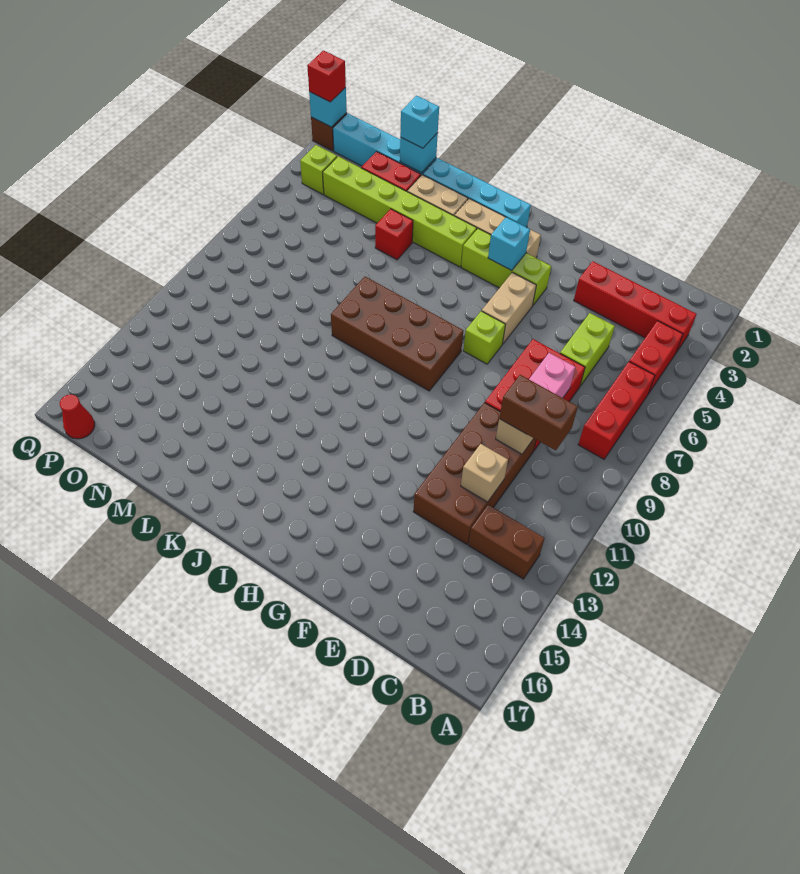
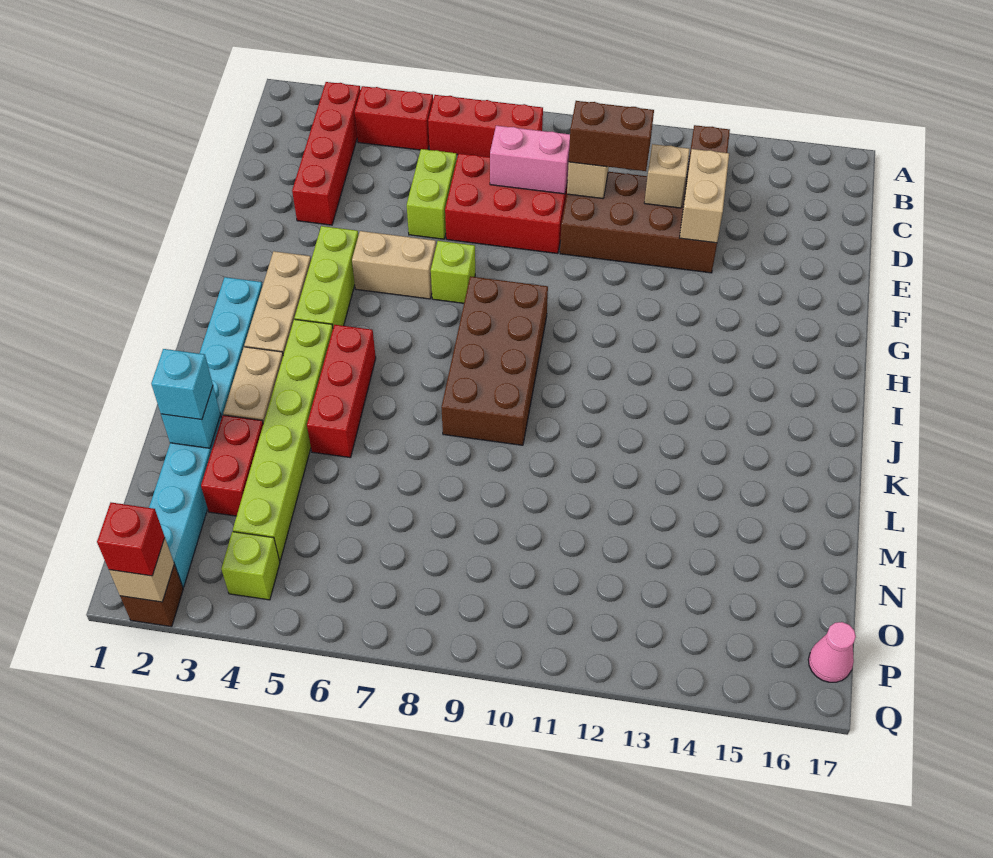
brown brick C10:D10 level 3 -> brown brick D10:D11 level 3
lime brick D5:D6 level 1 -> lime brick D6:E6 level 1
none -> tan brick D13:E13 level 2
cyan brick H4 level 2 -> none
red brick L5 level 1 -> red brick J5:L5 level 1
red cone P17 level 1 -> pink cone P17 level 1
cyan brick Q2 level 2 -> tan brick Q2 level 2

